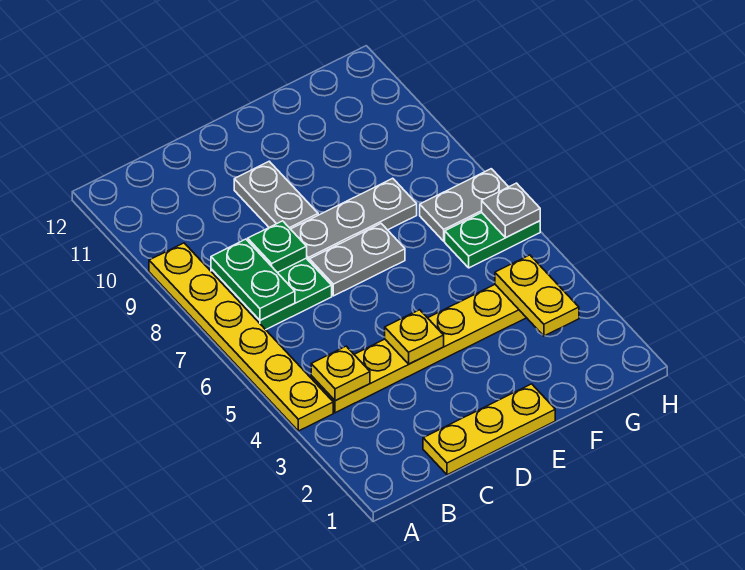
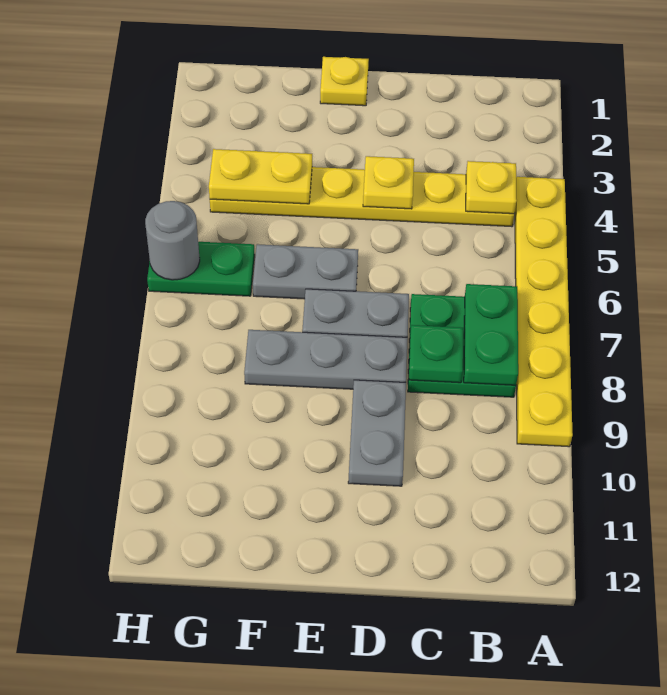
yellow plate C1:E1 level 1 -> yellow plate E1 level 1
yellow plate G3:G4 level 2 -> yellow plate F4:G4 level 2
grey plate G7:H7 level 1 -> grey plate E6:F6 level 1
grey plate H6 level 2 -> grey round brick H6 level 2

